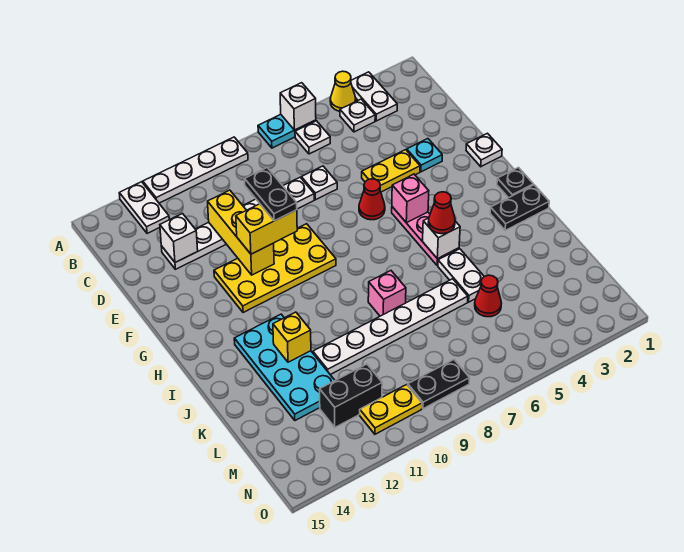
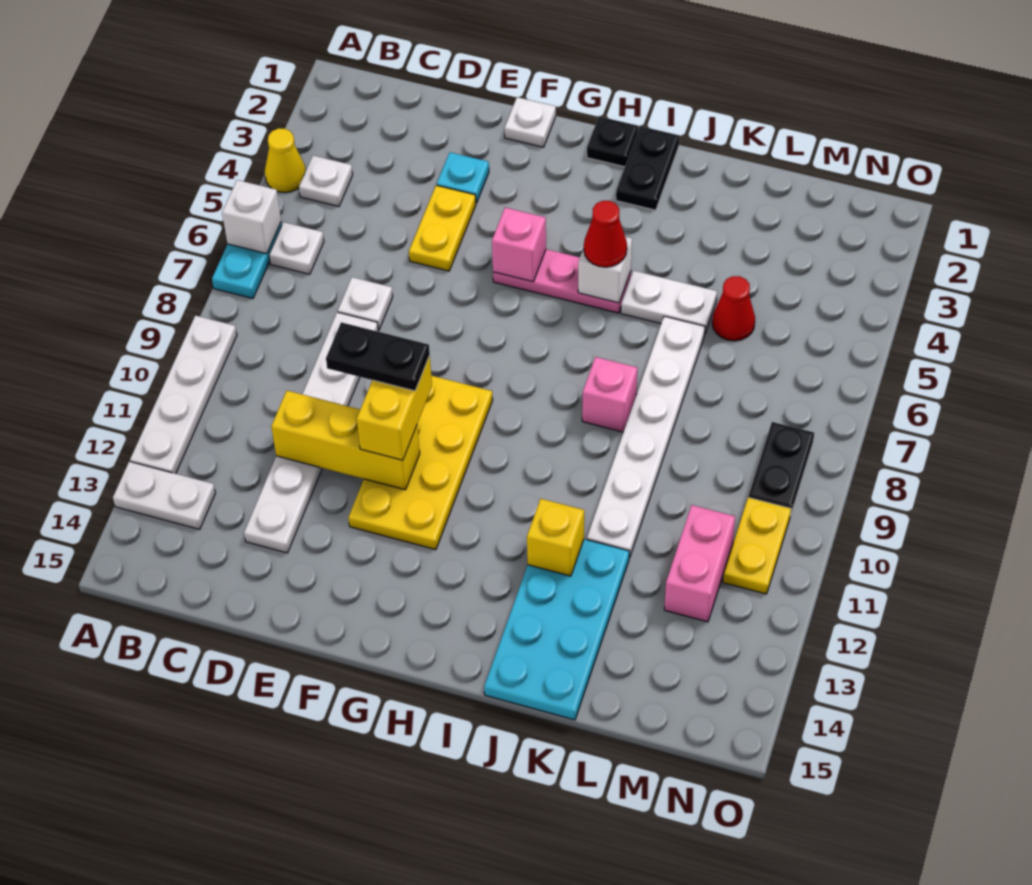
white plate A3:B3 level 1 -> none
white brick D13 level 2 -> none
red cone F6 level 1 -> none
cyan plate I12:L13 level 1 -> cyan plate J12:K15 level 1
black brick M11:M12 level 1 -> pink brick M11:M12 level 1

